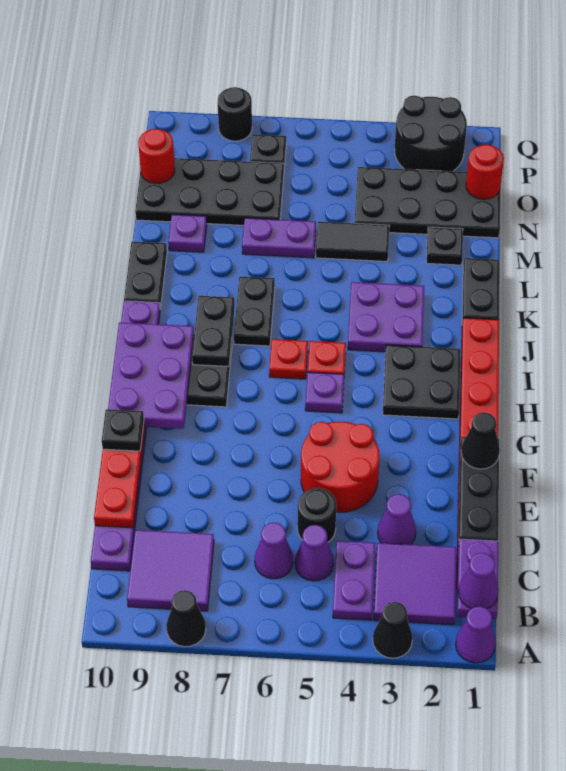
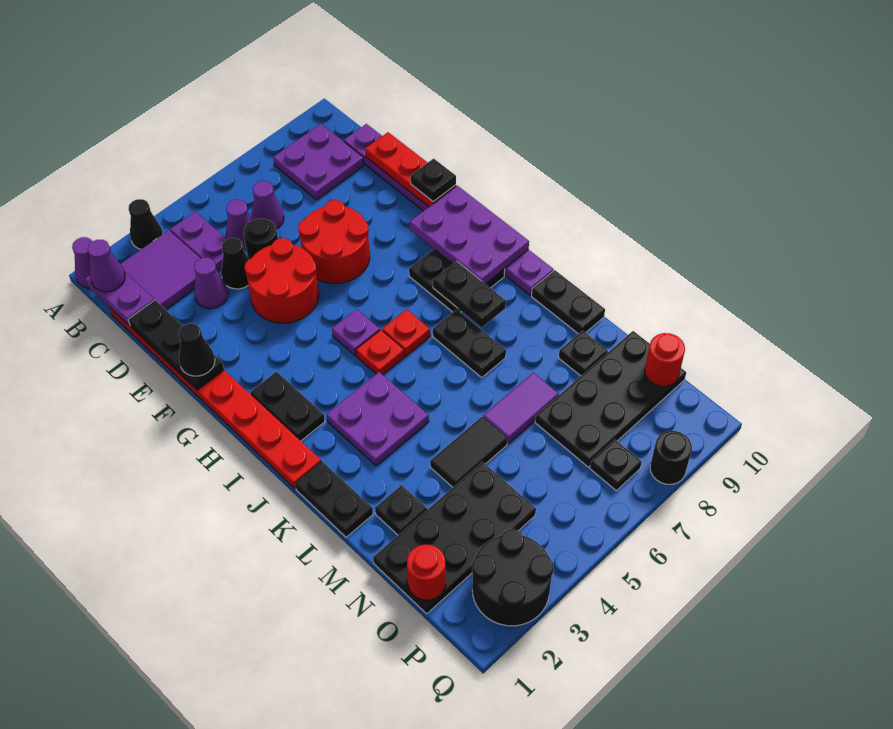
black cone A8 level 1 -> black cone D4 level 1
purple tile B8:C9 level 1 -> purple plate B8:C9 level 1
none -> red round brick E6:F7 level 1
black plate H2:I3 level 1 -> black plate H2:I2 level 1
purple plate M6:M7 level 1 -> purple tile M6:M7 level 1
purple plate M9 level 1 -> black plate M9 level 1

